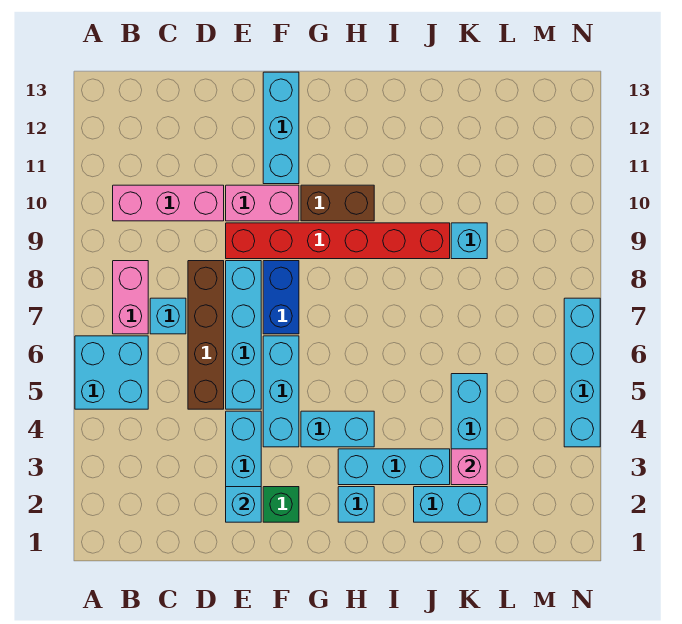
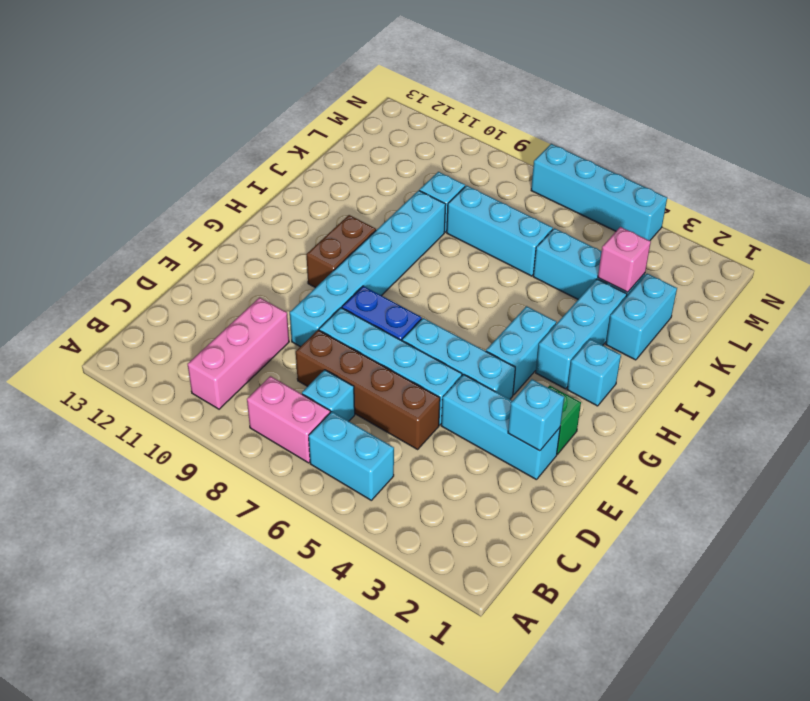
cyan brick A5:B6 level 1 -> cyan brick B5:B6 level 1
red brick E9:J9 level 1 -> cyan brick E9:J9 level 1
pink brick E10:F10 level 1 -> none
cyan brick F11:F13 level 1 -> cyan brick K6:K8 level 1

